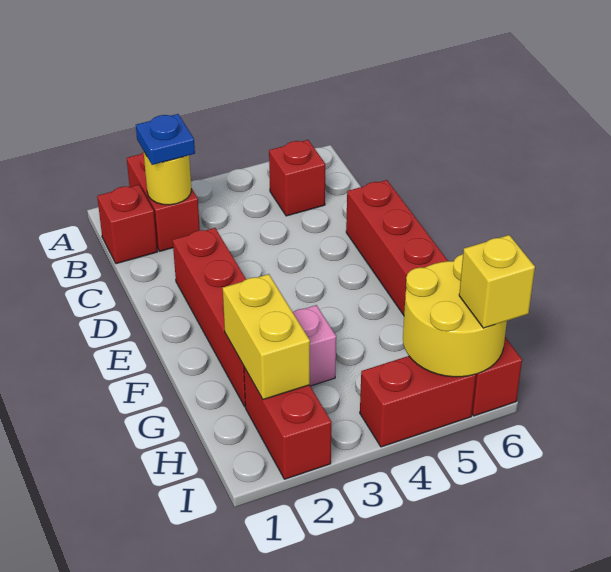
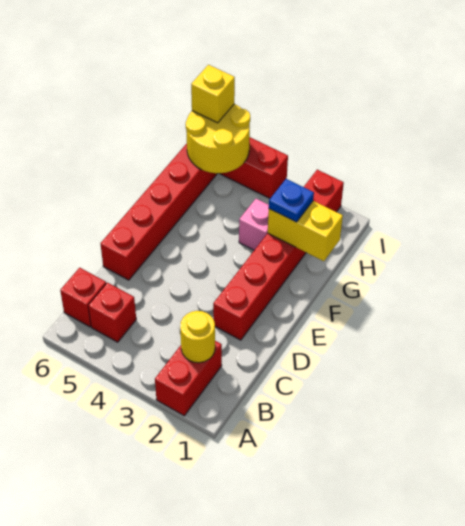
red brick B1 level 1 -> red brick B6 level 1
blue plate B2 level 3 -> blue plate G2 level 3
yellow brick G2:H2 level 2 -> yellow brick G1:G2 level 2

